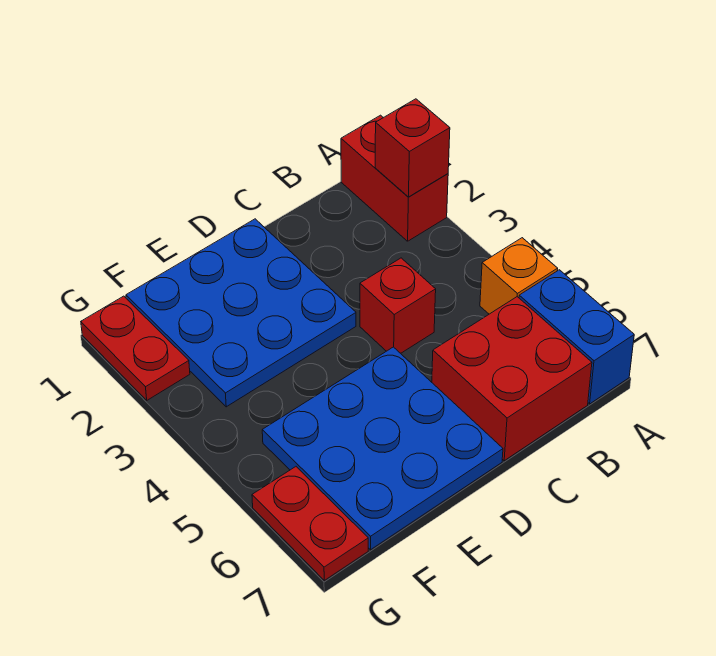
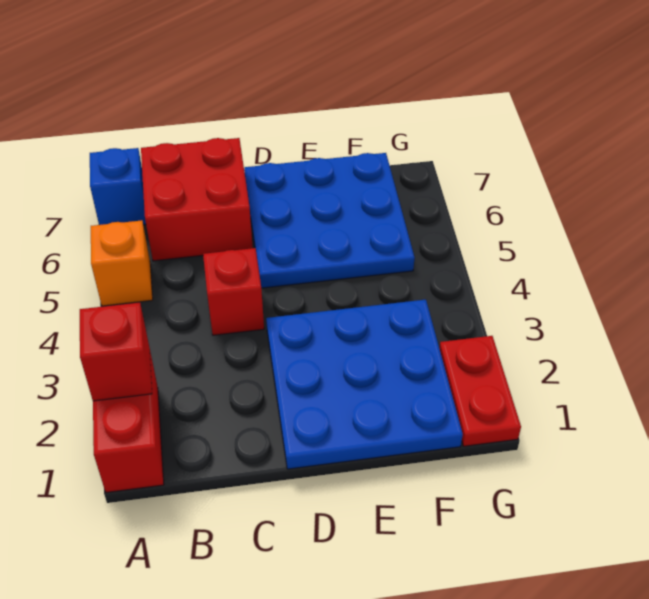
blue brick A6:A7 level 1 -> blue brick A7 level 1
red plate G6:G7 level 1 -> none

